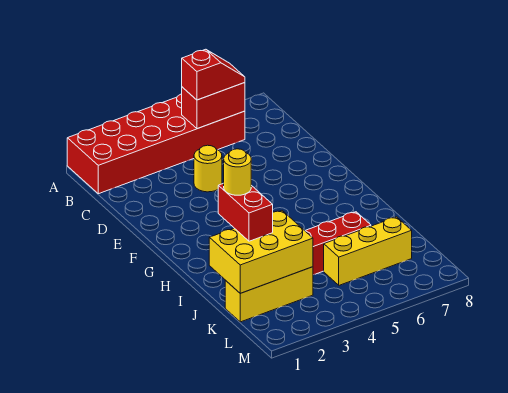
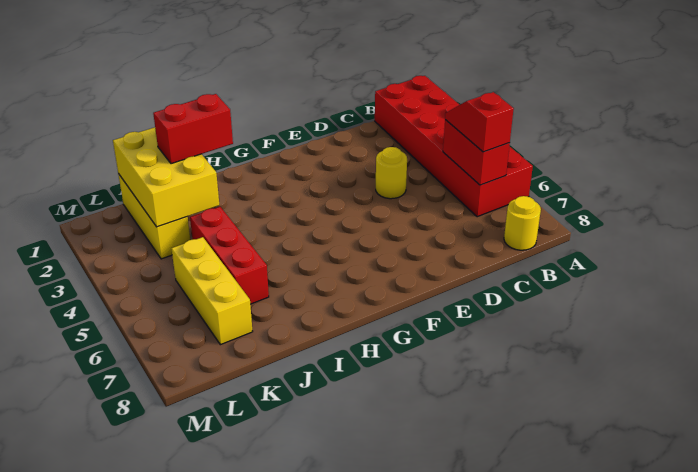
red slope B5:B6 level 3 top 5 -> red slope B5:B6 level 3 top 6
yellow round brick I2 level 4 -> yellow round brick B8 level 1

